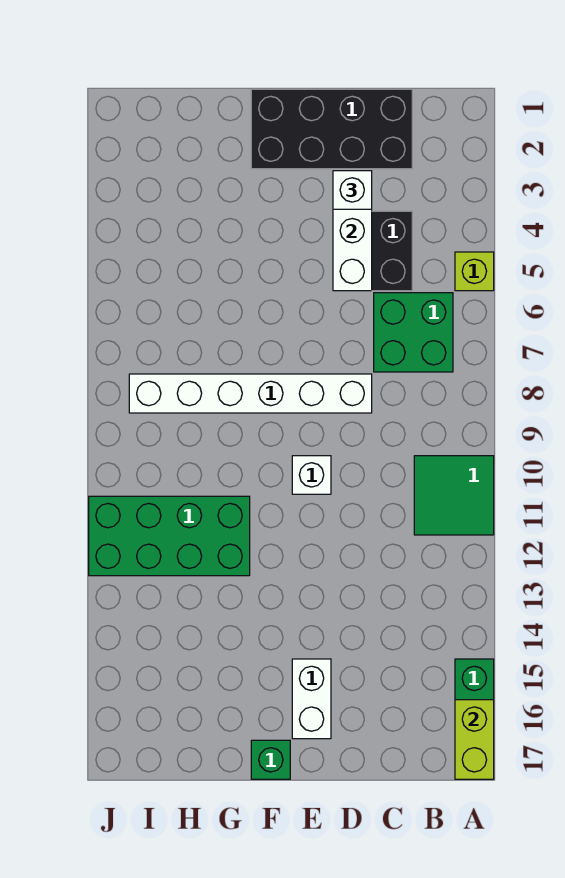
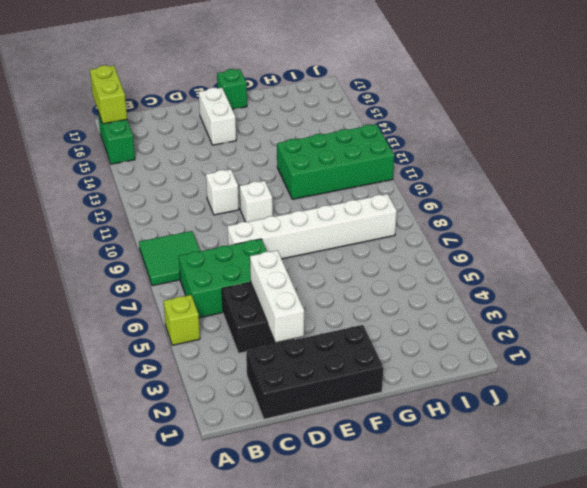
green tile A10:B11 level 1 -> green tile A8:B9 level 1
green brick B6:C7 level 1 -> green brick B6:D7 level 1
white brick D3 level 3 -> white brick D11 level 1

